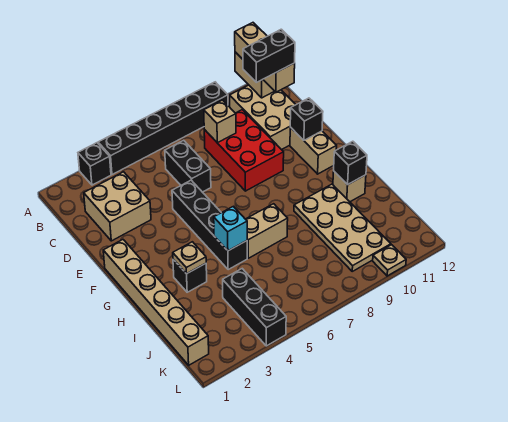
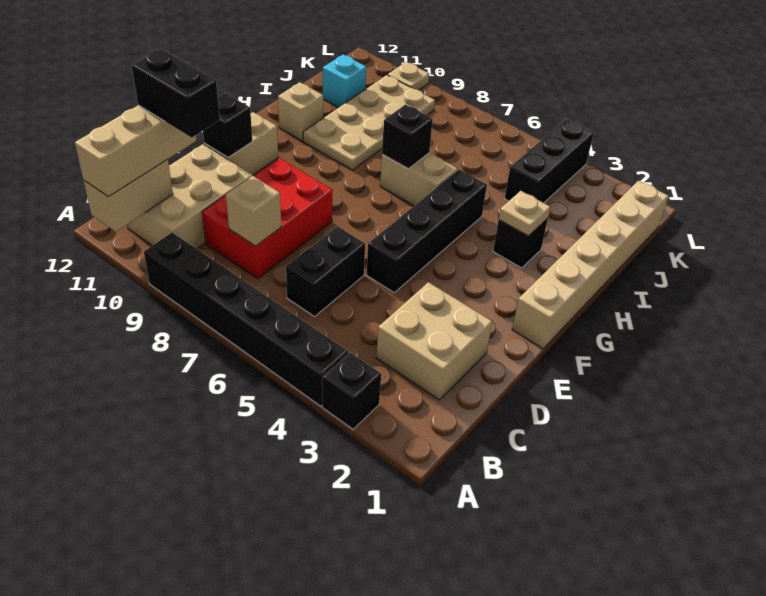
cyan brick H5 level 2 -> cyan brick J11 level 1
black brick H11 level 2 -> black brick H7 level 2

